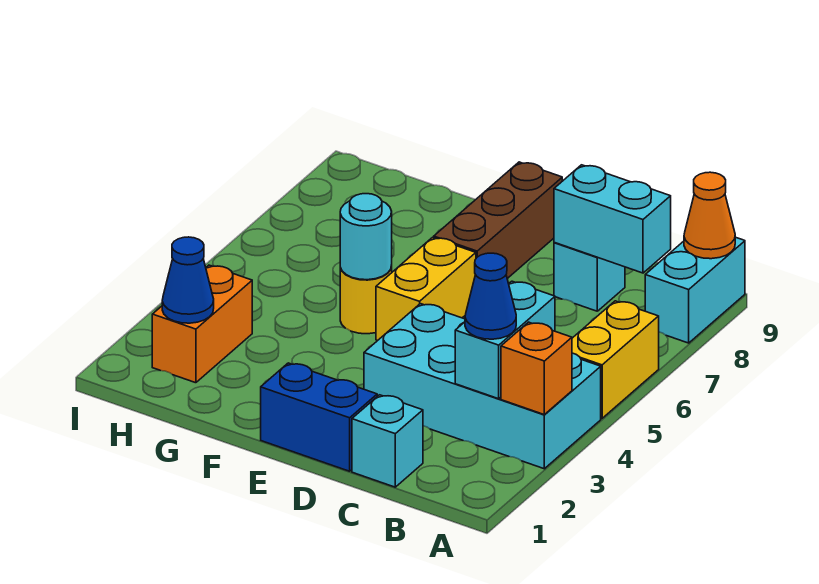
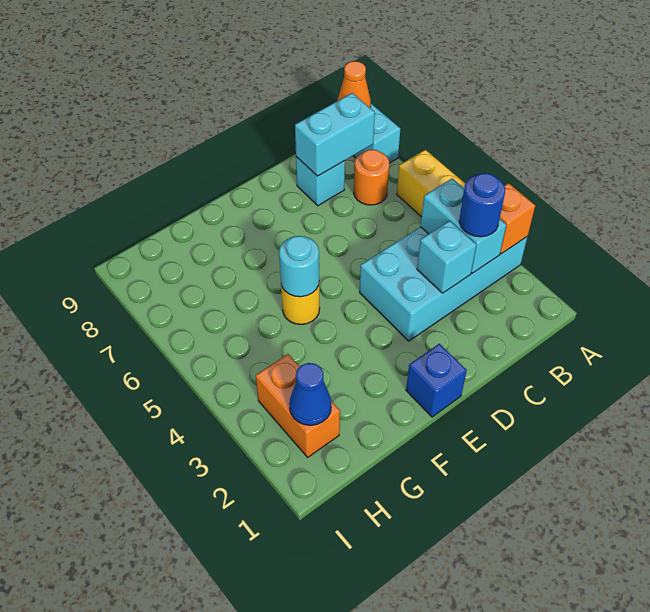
blue cone B3 level 3 -> blue round brick B3 level 3
none -> orange round brick B7 level 1
cyan brick C1 level 1 -> cyan brick C3 level 2
blue brick D1:E1 level 1 -> blue brick E1 level 1
yellow brick E5:E6 level 1 -> none
brown brick E7:E9 level 1 -> none

